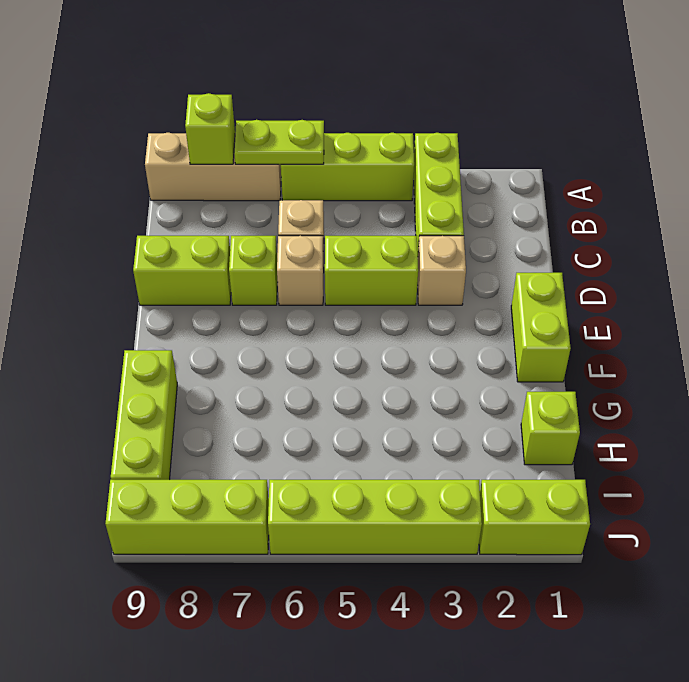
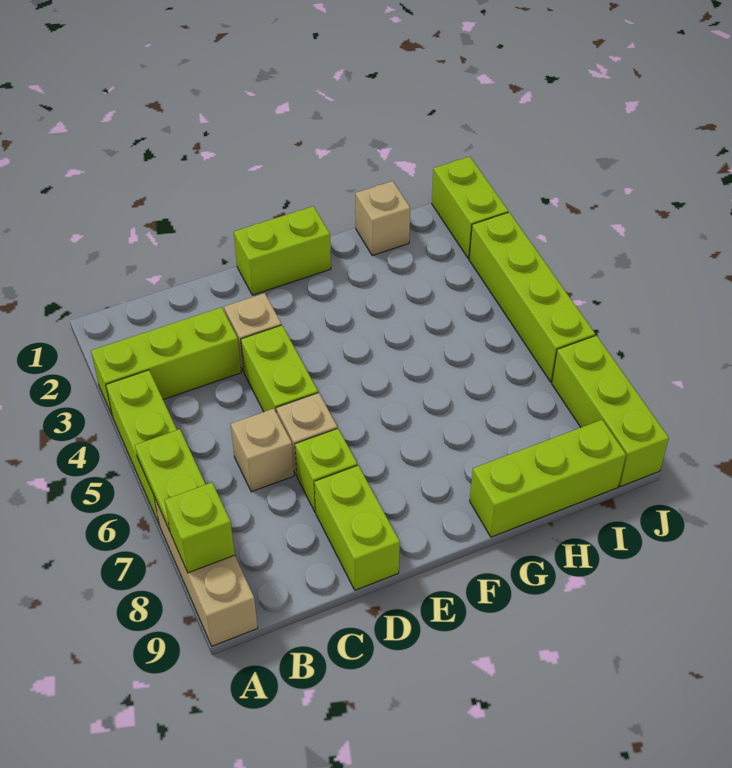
lime brick H1 level 1 -> tan brick H1 level 1

